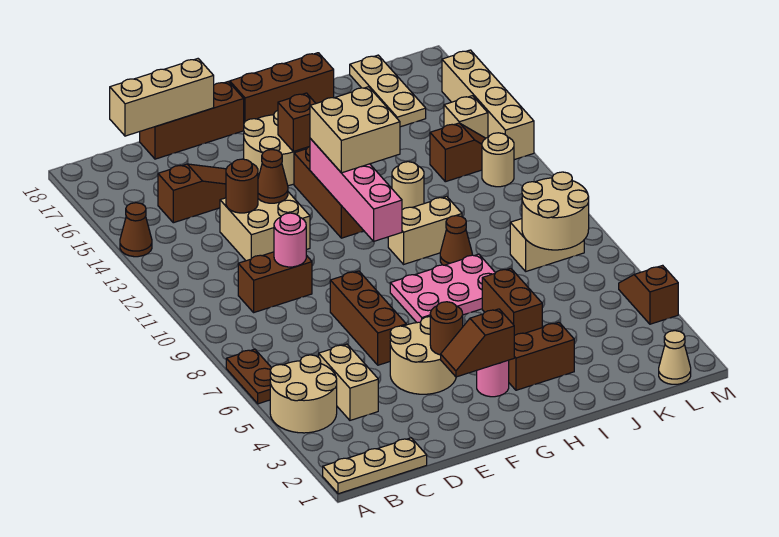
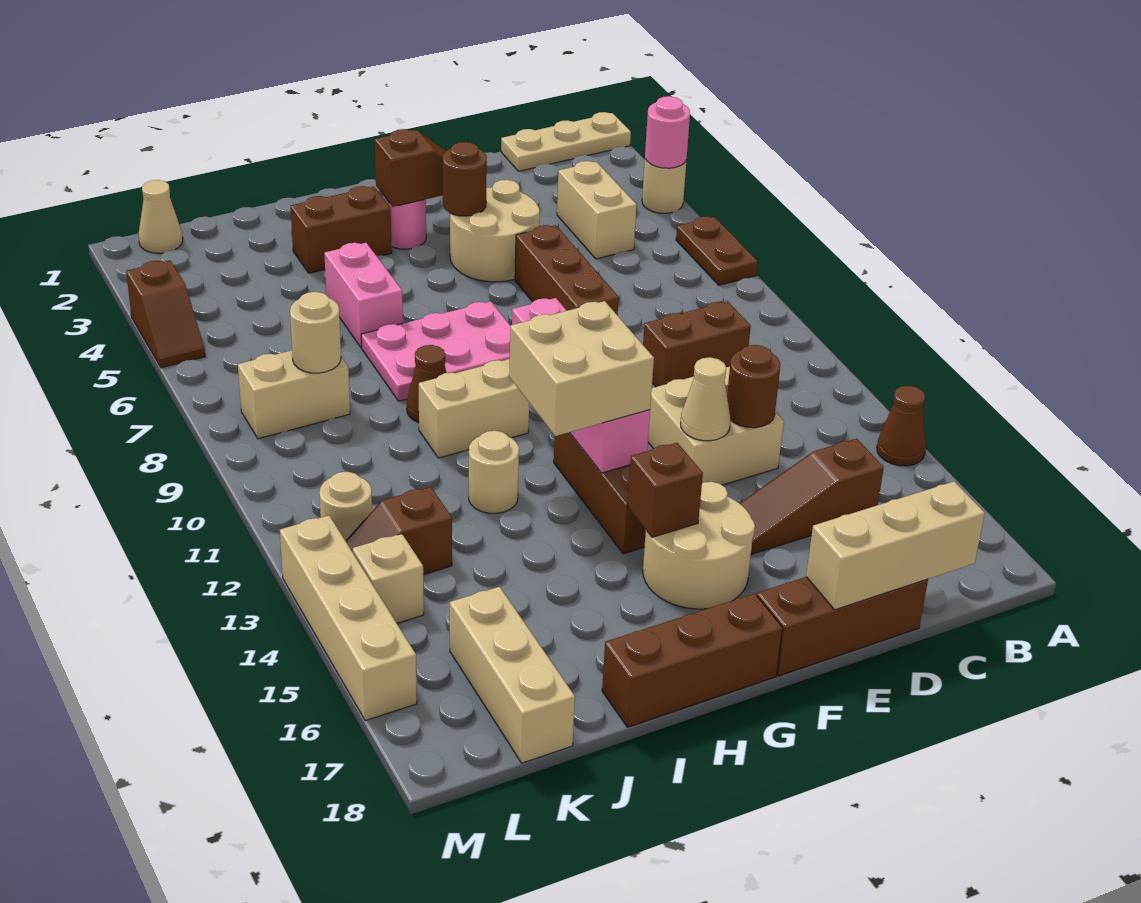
tan round brick A4:B5 level 1 -> tan round brick A4 level 1
pink round brick D10 level 2 -> pink round brick A4 level 2
brown cone E13 level 2 -> tan cone E13 level 2
brown brick I5:I6 level 1 -> pink brick I5:I6 level 1
tan round brick K7:L8 level 2 -> tan round brick K8 level 2
tan plate K16:K18 level 1 -> tan brick K16:K18 level 1

